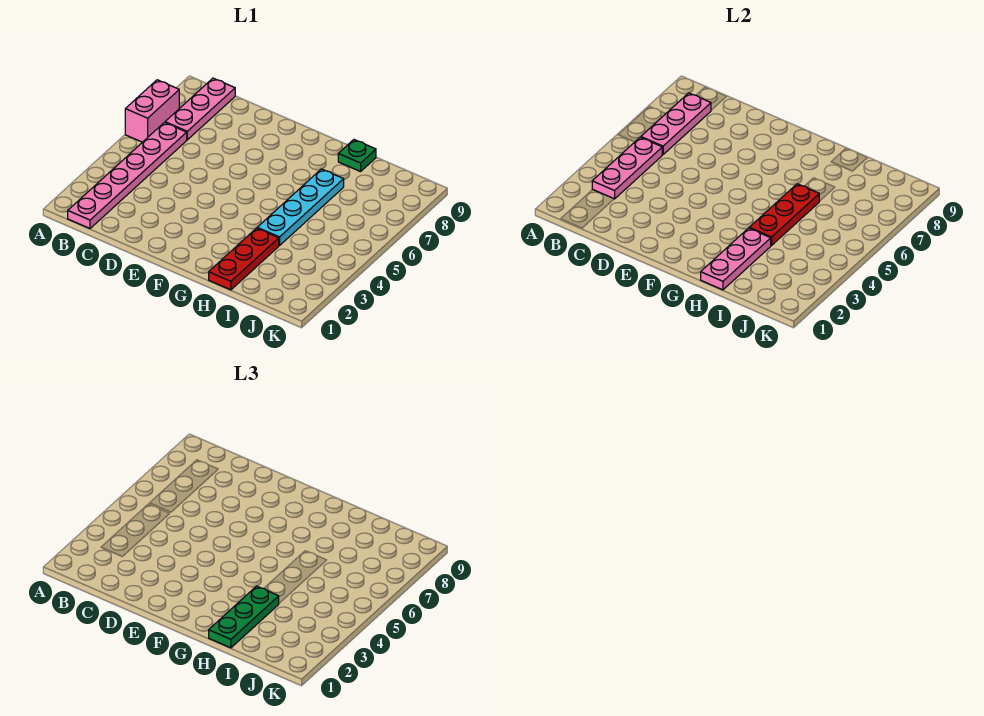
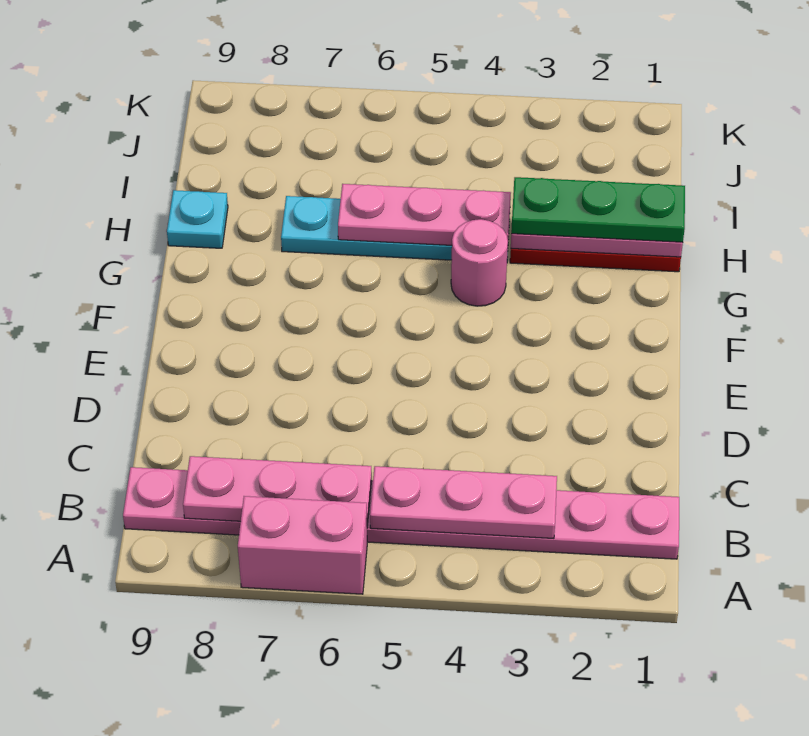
none -> pink round brick G4 level 1
red plate H4:H6 level 2 -> pink plate H4:H6 level 2
green plate H9 level 1 -> cyan plate H9 level 1

